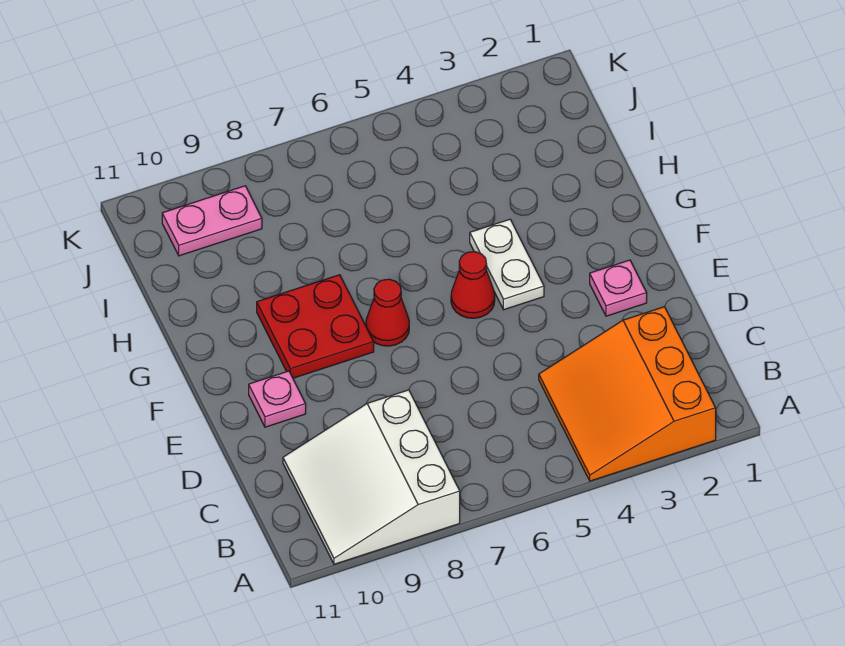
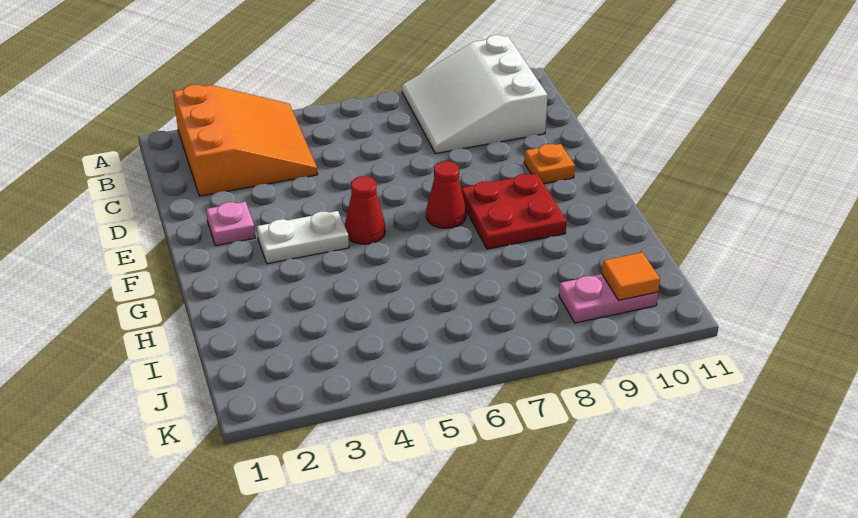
white slope A8:C10 level 1 top 8 -> white slope A8:C10 level 1 top 10
pink plate E10 level 1 -> orange plate E10 level 1
white plate F4:G4 level 1 -> white plate F3:F4 level 1
none -> orange tile J10 level 2

